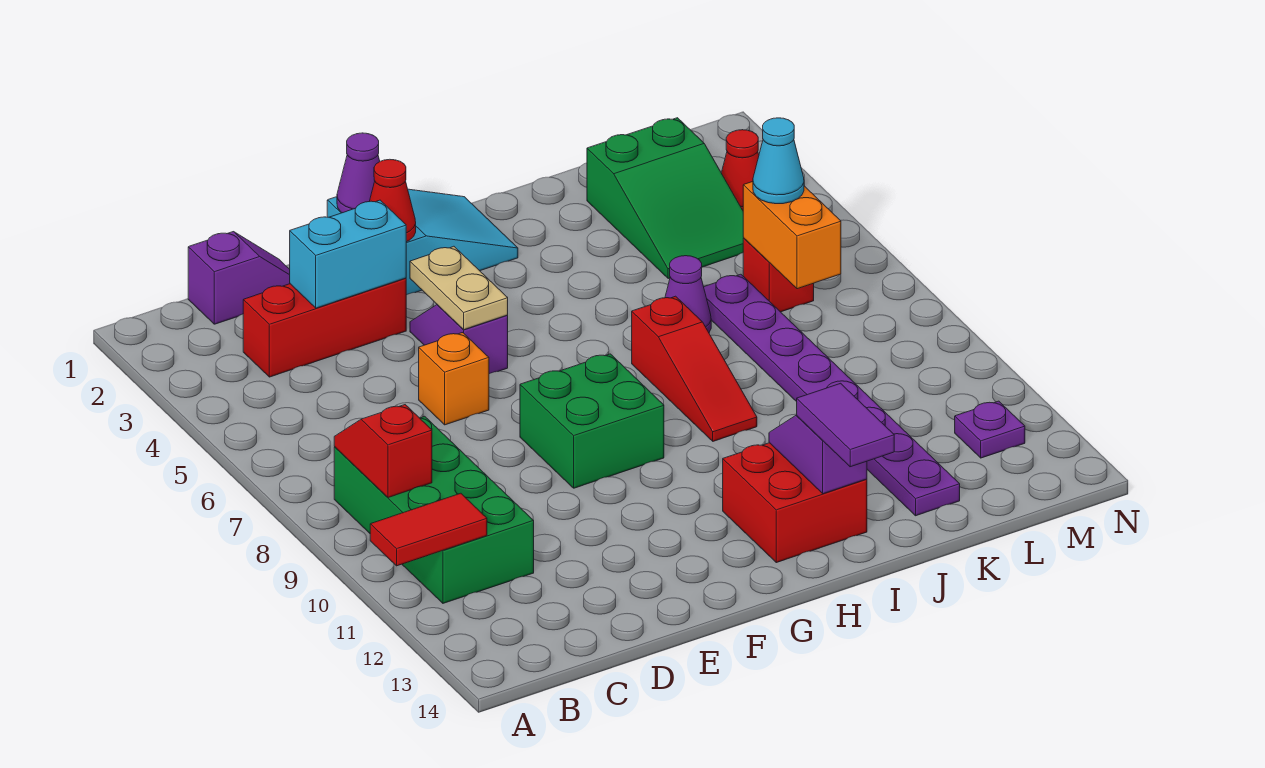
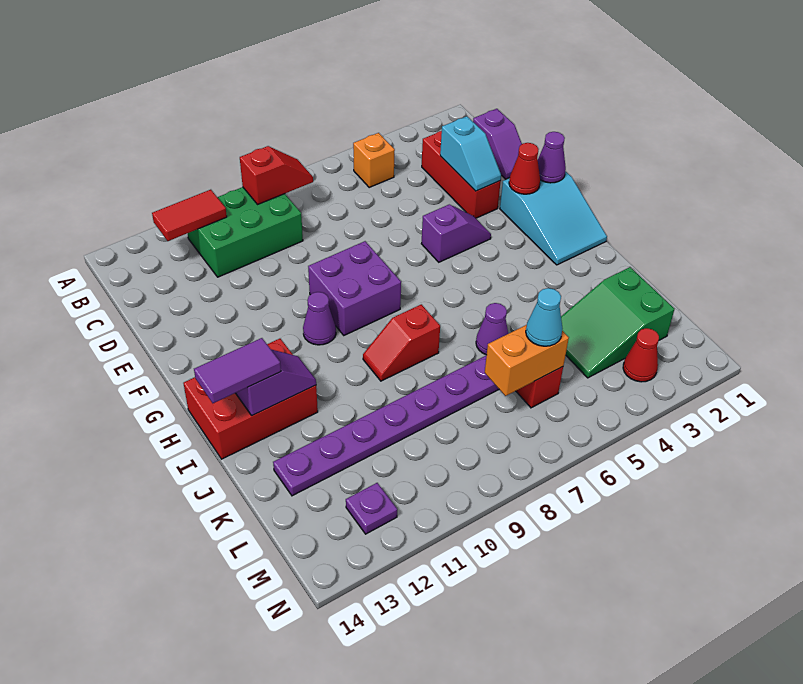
red tile A11:B11 level 2 -> red tile B11:B12 level 2
green brick B8:C11 level 1 -> green brick B9:C11 level 1
cyan brick D3:E3 level 2 -> cyan slope D3:E3 level 2 top D
orange brick E6 level 1 -> orange brick B5 level 1
tan plate F4:F5 level 2 -> none
green brick F8:G9 level 1 -> purple brick F8:G9 level 1
none -> purple cone G10 level 1
red brick H12:I13 level 1 -> red brick H12:I14 level 1
red slope I7:I9 level 1 top 7 -> red slope I8:I9 level 1 top 8

